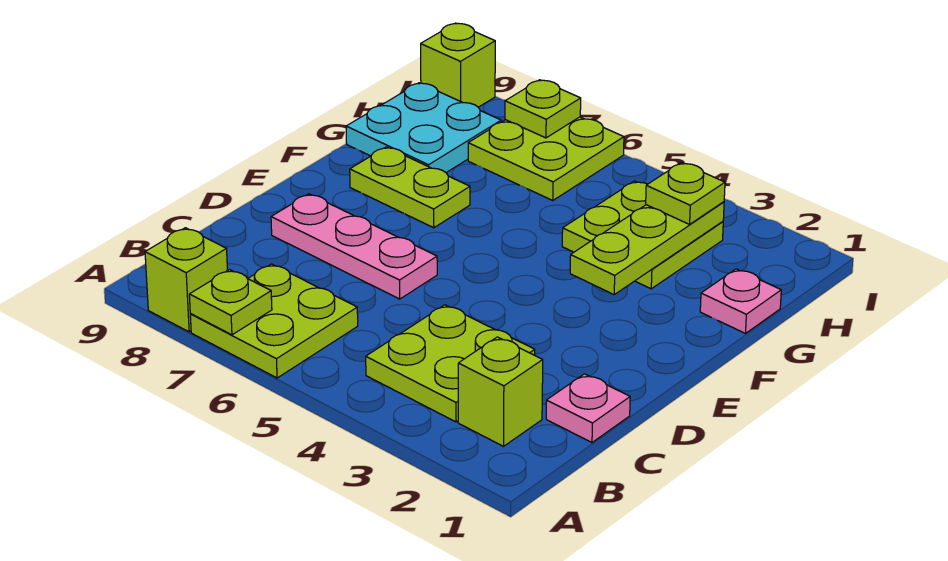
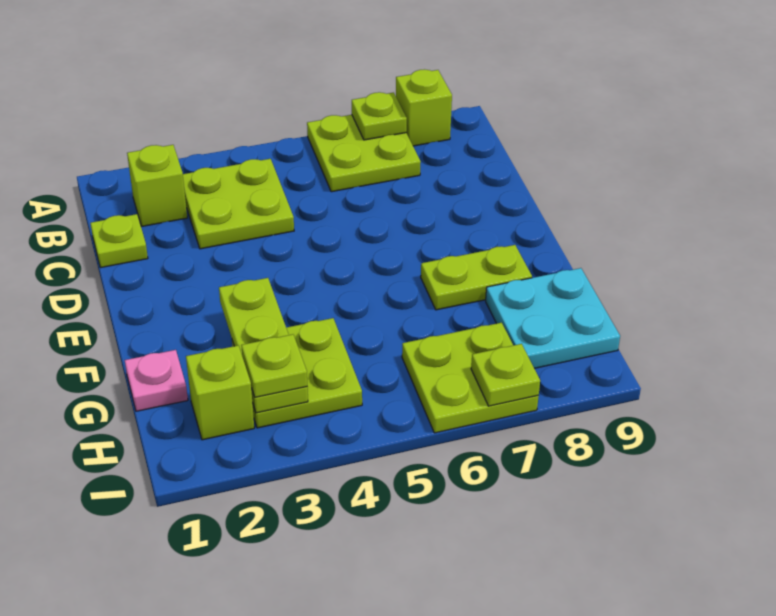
pink plate C1 level 1 -> lime plate C1 level 1
pink plate D6:D8 level 1 -> none
lime brick I9 level 1 -> lime brick H2 level 1

